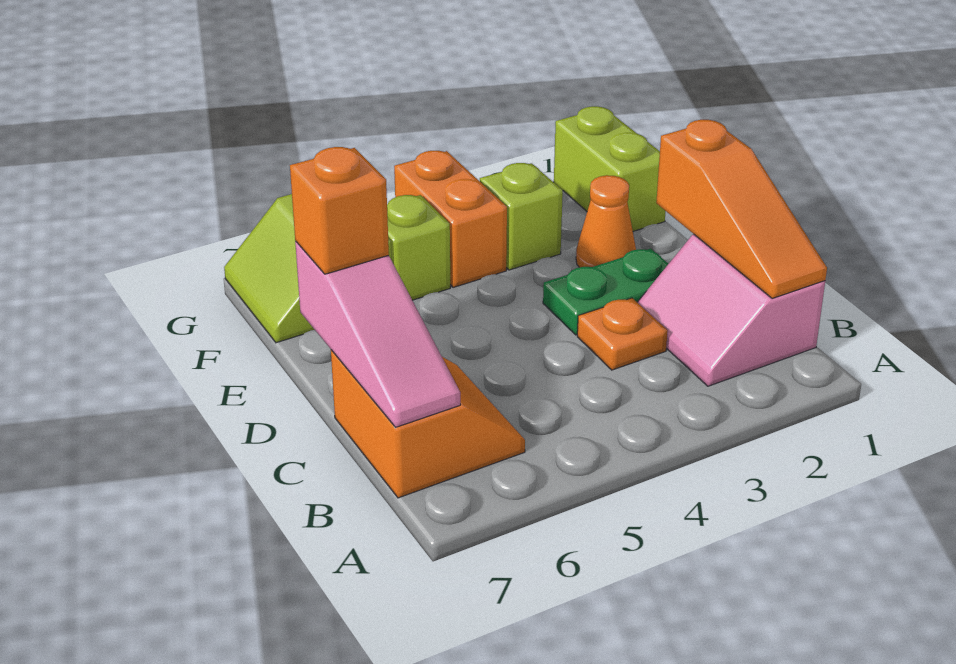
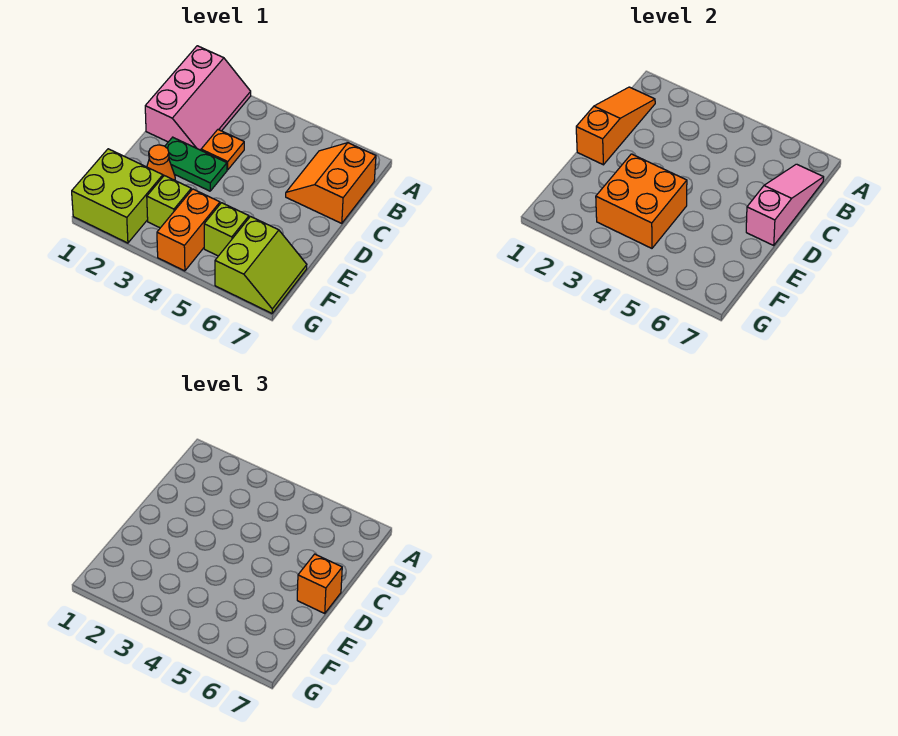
pink slope B1:C2 level 1 top 1 -> pink slope A1:C2 level 1 top 1
none -> orange brick E3:F4 level 2
lime brick F1:G1 level 1 -> lime brick F1:G2 level 1

